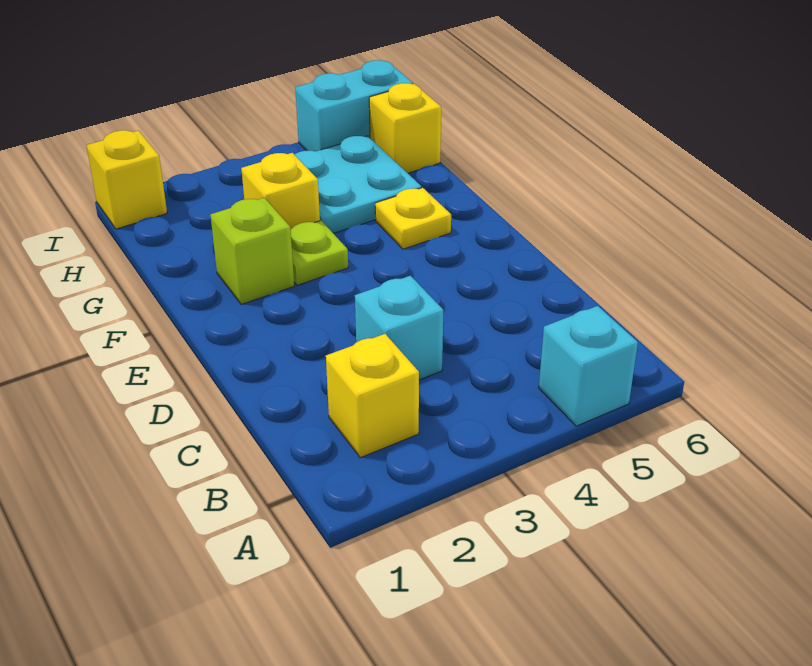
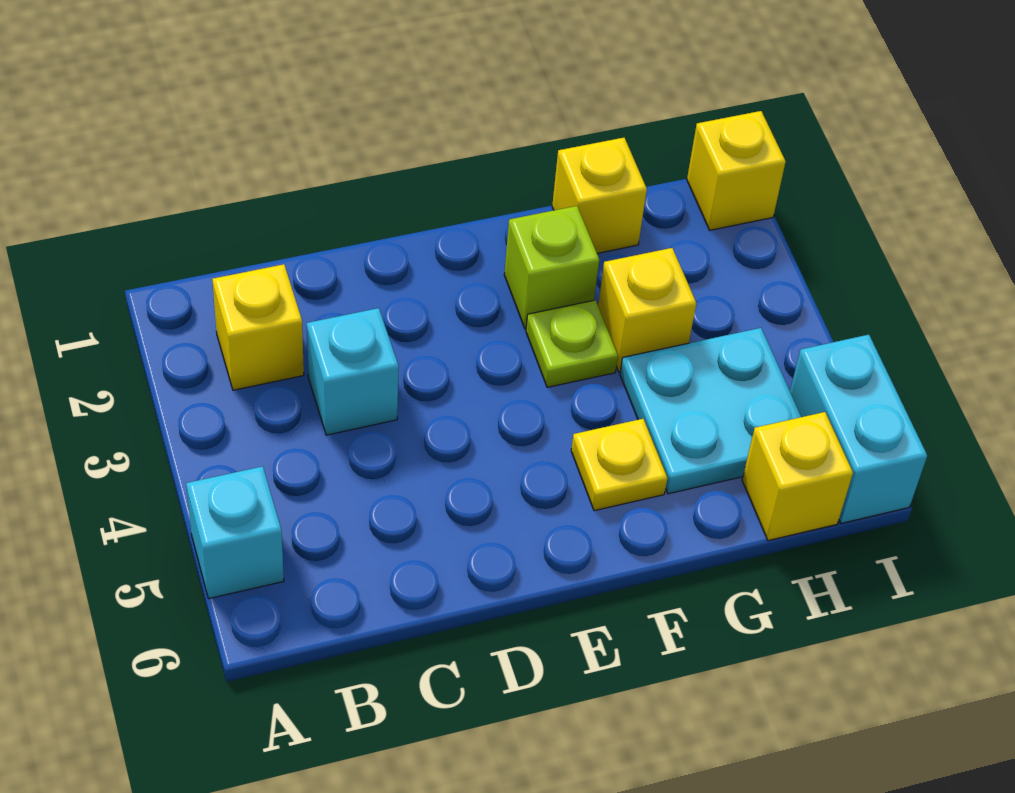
none -> yellow brick G1 level 1

